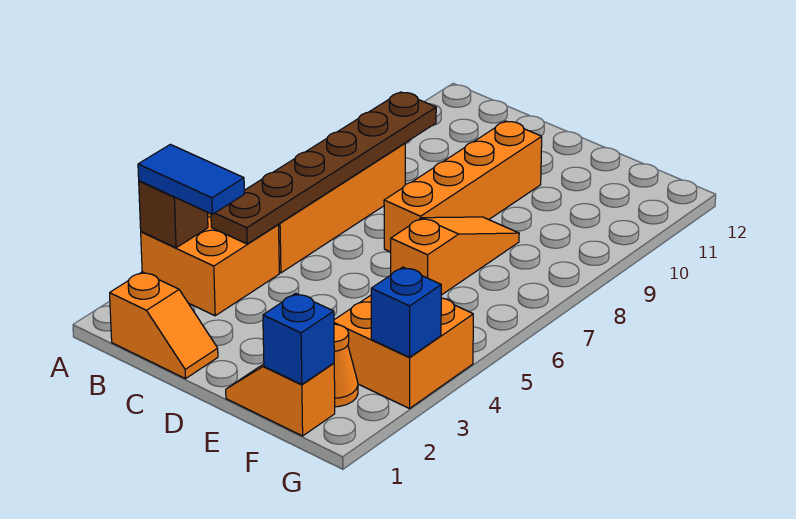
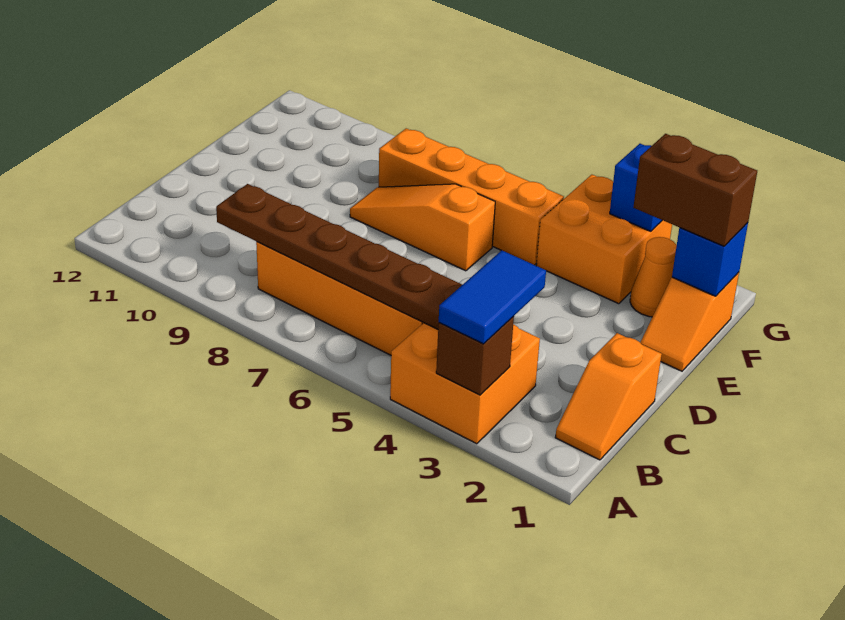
orange slope B1:C1 level 1 top B -> orange slope B1:C1 level 1 top C
orange brick D7:D10 level 1 -> orange brick F5:F8 level 1
none -> brown brick F1:F2 level 3

